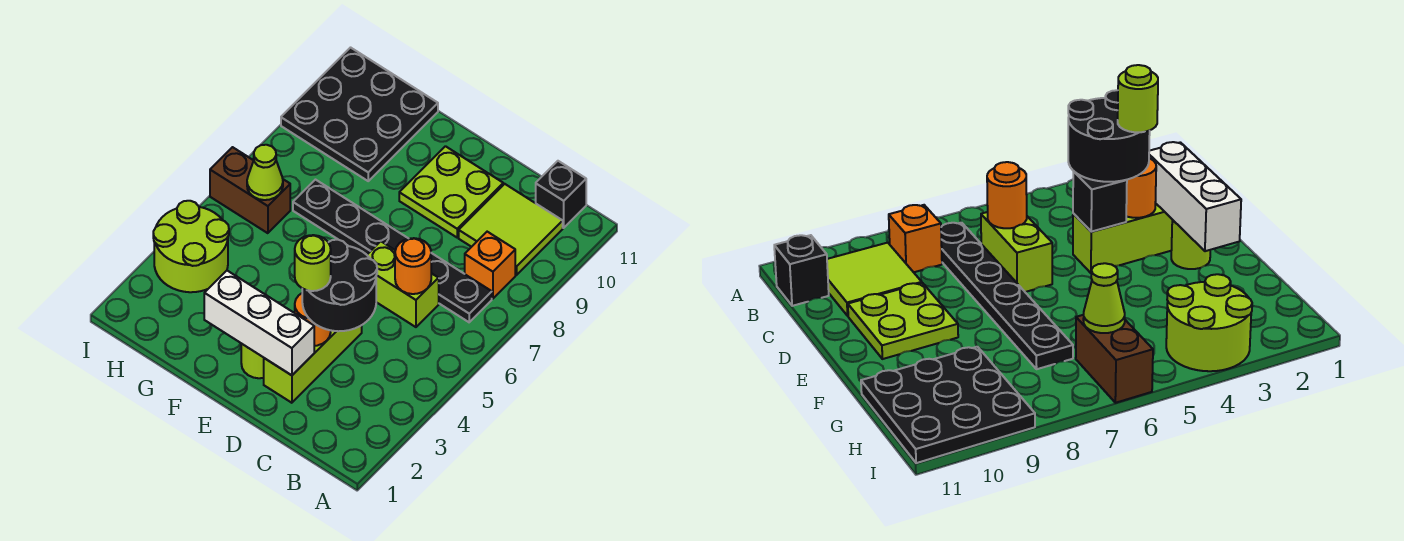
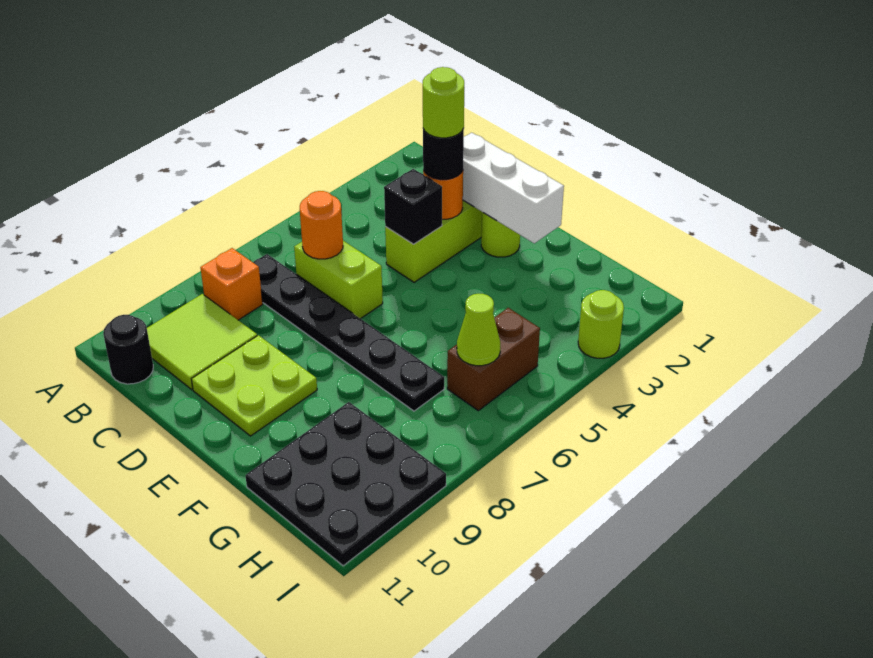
black brick B11 level 1 -> black round brick B11 level 1
black round brick C3:D4 level 3 -> black round brick D3 level 3
lime round brick H3:I4 level 1 -> lime round brick I3 level 1
brown brick H6:I6 level 1 -> brown brick H5:H6 level 1

